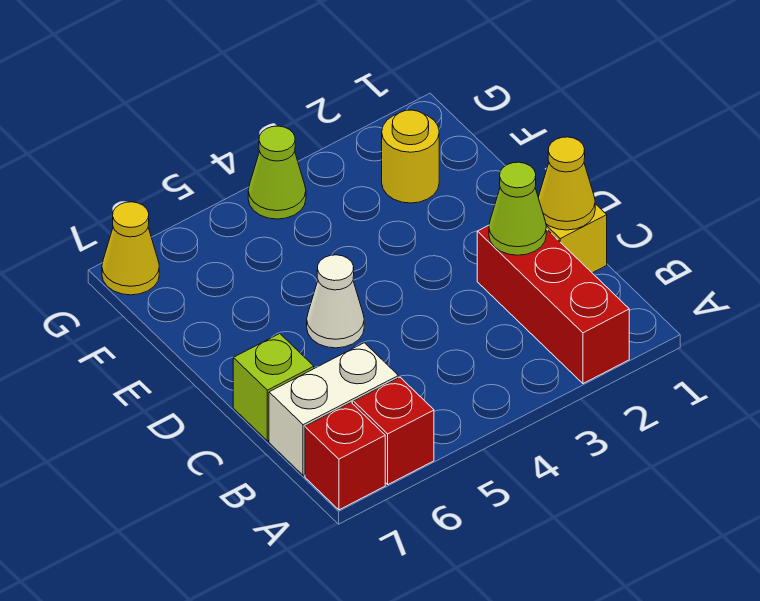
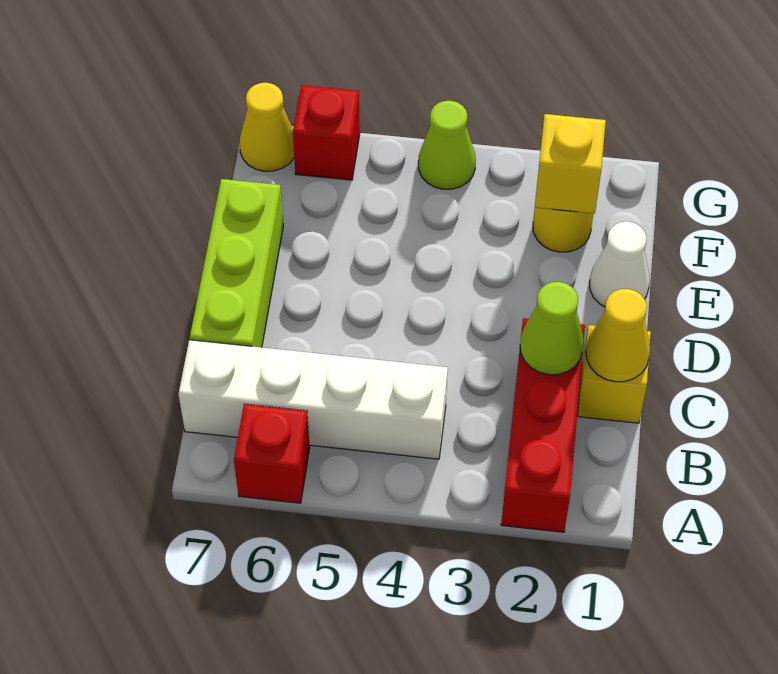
red brick A7 level 1 -> red brick G6 level 1
white brick B6:B7 level 1 -> white brick B4:B7 level 1
lime brick C7 level 1 -> lime brick C7:E7 level 1
white cone D5 level 1 -> white cone E1 level 1
none -> yellow brick F2 level 2

